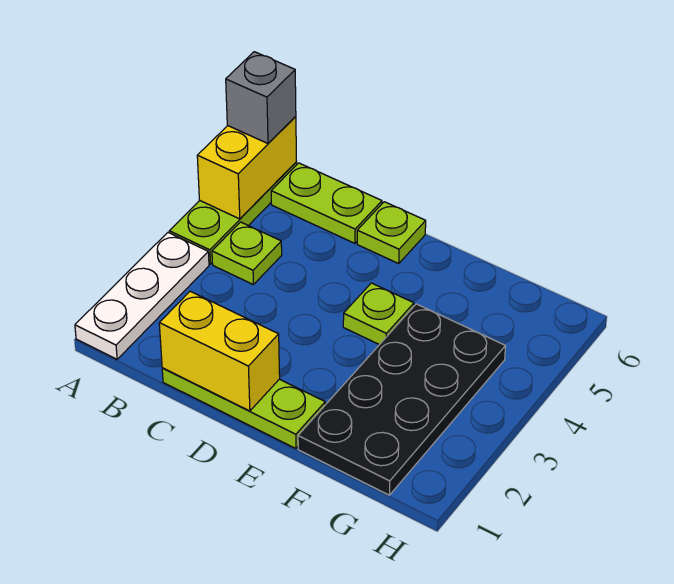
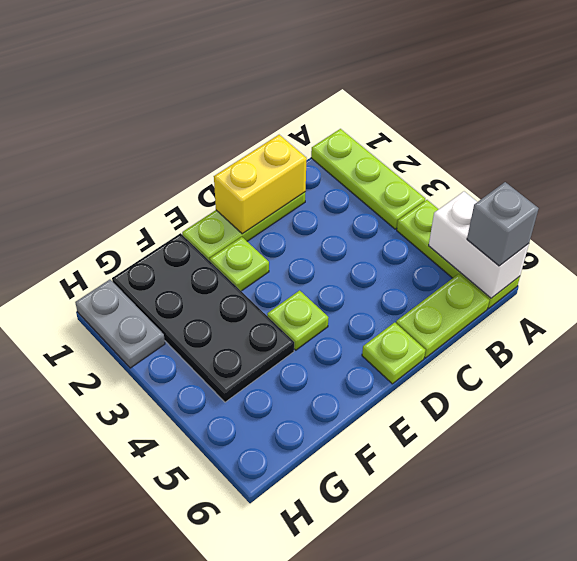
white plate A1:A3 level 1 -> lime plate A1:A3 level 1
yellow brick A5:A6 level 2 -> white brick A5:A6 level 2
lime plate B4 level 1 -> lime plate E2 level 1
none -> grey plate H1:H2 level 1

